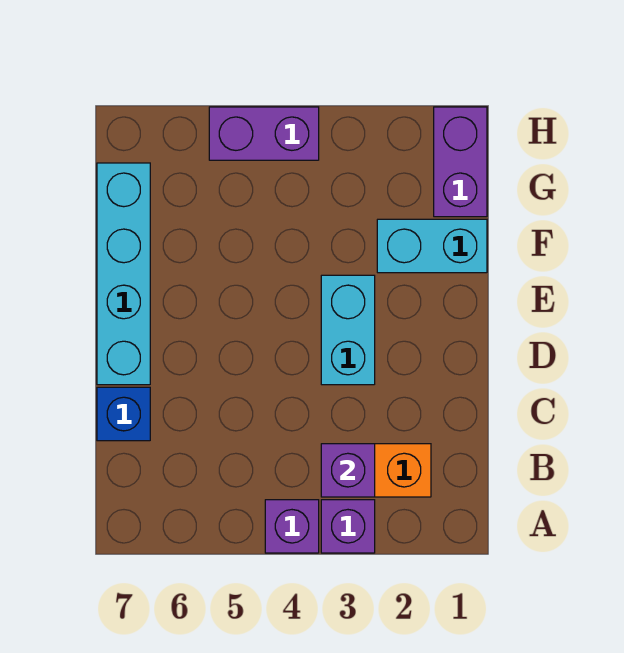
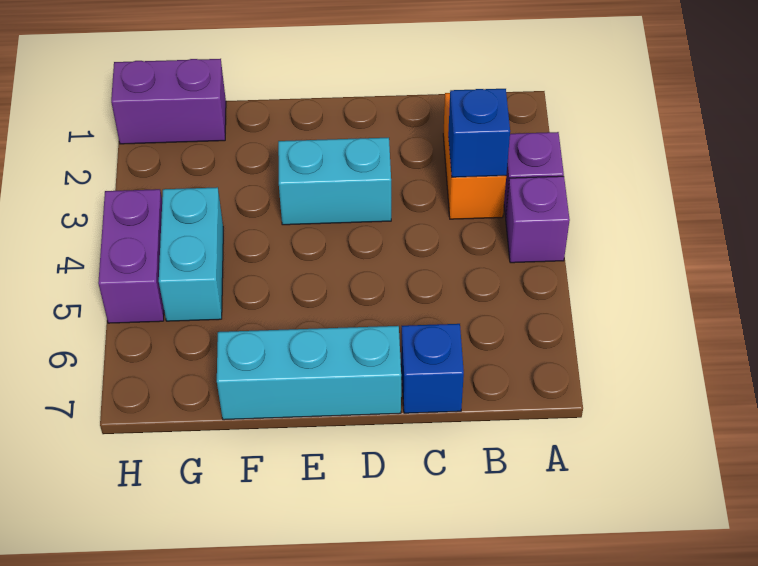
purple brick B3 level 2 -> blue brick B3 level 2
cyan brick D7:G7 level 1 -> cyan brick D7:F7 level 1
cyan brick F1:F2 level 1 -> cyan brick G4:G5 level 1

